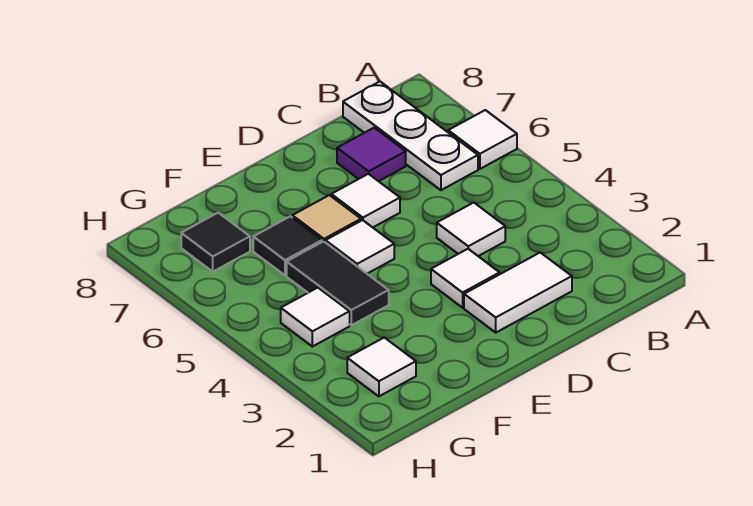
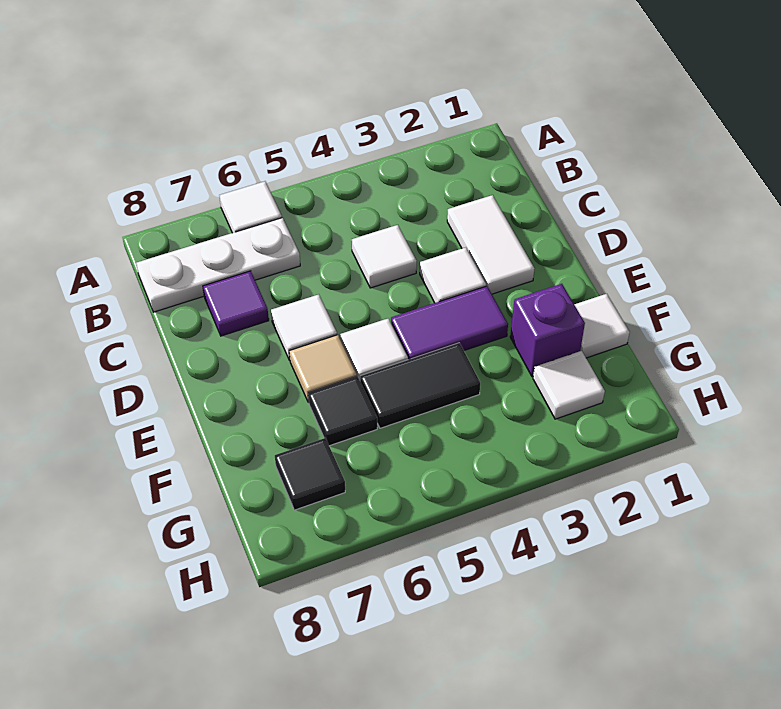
none -> purple tile E3:E4 level 1
none -> purple brick F2 level 1
white tile G4 level 1 -> white tile F1 level 1

